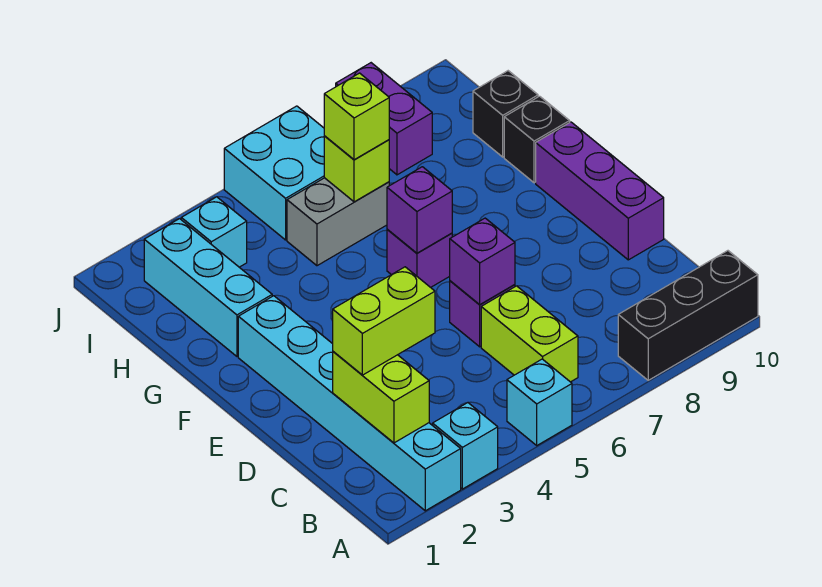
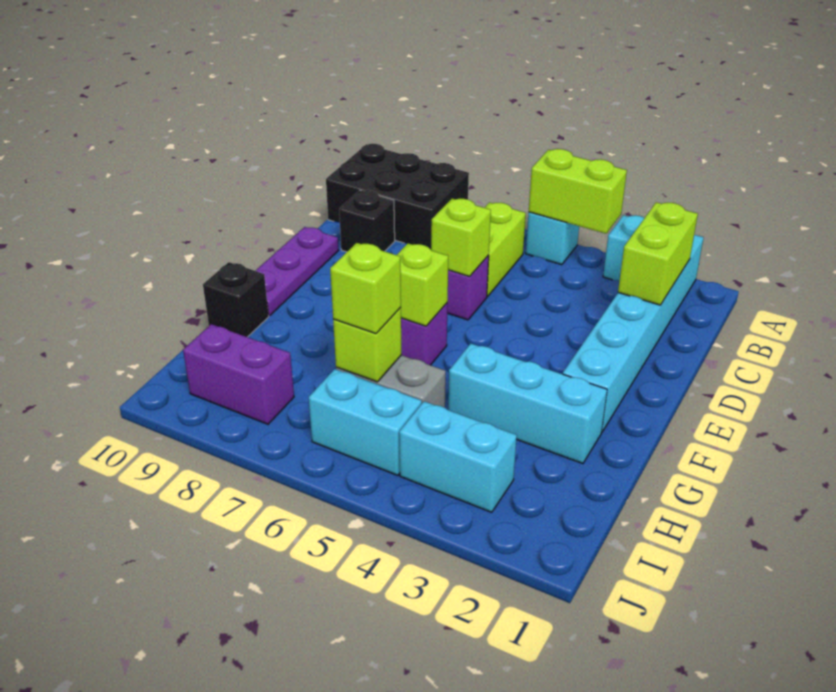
black brick A8:A10 level 1 -> black brick A8:B10 level 1
lime brick C2:C3 level 3 -> lime brick A4:A5 level 2
purple brick D6 level 2 -> lime brick D6 level 2
purple brick D10:F10 level 1 -> purple plate D10:F10 level 1
purple brick F6 level 2 -> lime brick F6 level 2
cyan brick G2:I2 level 1 -> cyan brick G2:G4 level 1
black brick H10 level 1 -> black brick C9 level 1
cyan brick I3 level 1 -> cyan brick I3:I4 level 1
cyan brick I5:J6 level 1 -> cyan brick I5:I6 level 1
purple brick I8:J8 level 1 -> purple brick I8:I9 level 1

